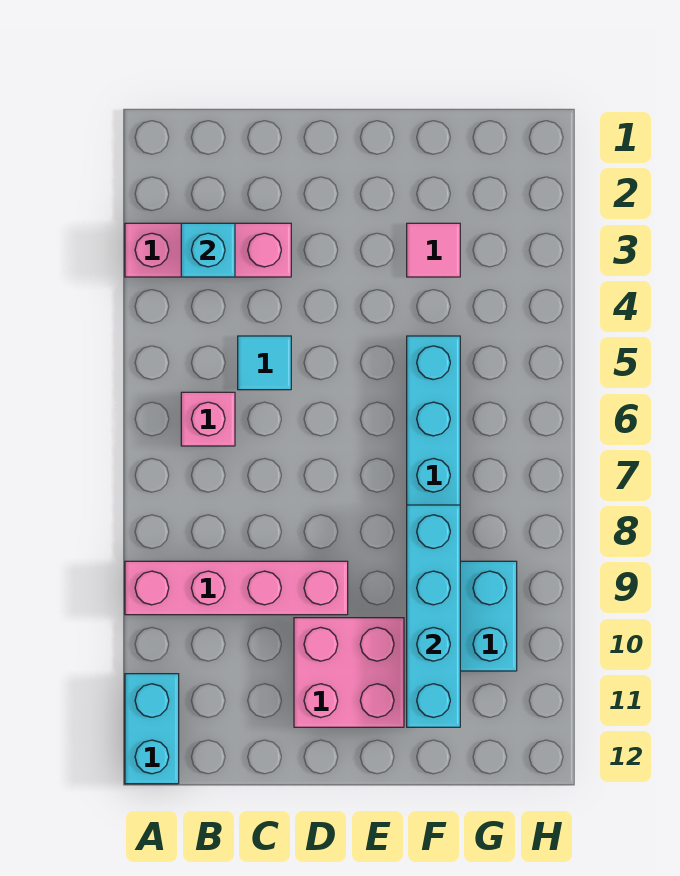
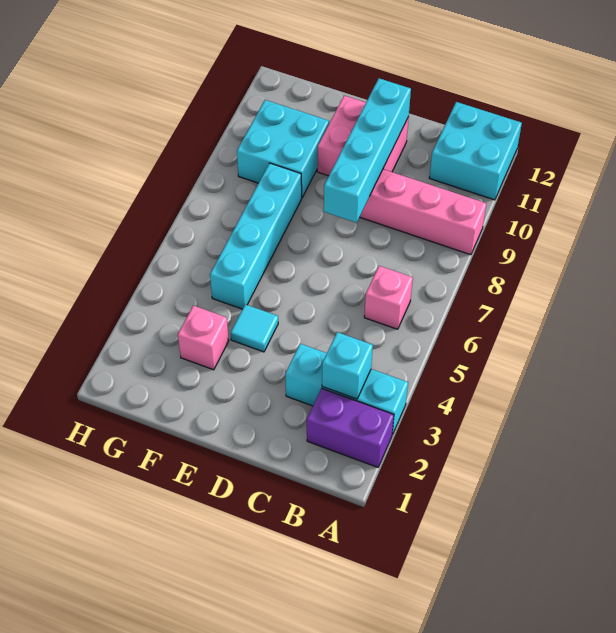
none -> purple brick A2:B2 level 1
pink brick A3:C3 level 1 -> cyan brick A3:C3 level 1
cyan brick A11:A12 level 1 -> cyan brick A11:B12 level 1
cyan tile C5 level 1 -> cyan tile E4 level 1
pink tile F3 level 1 -> pink brick F3 level 1
cyan brick F8:F11 level 2 -> cyan brick D8:D11 level 2

